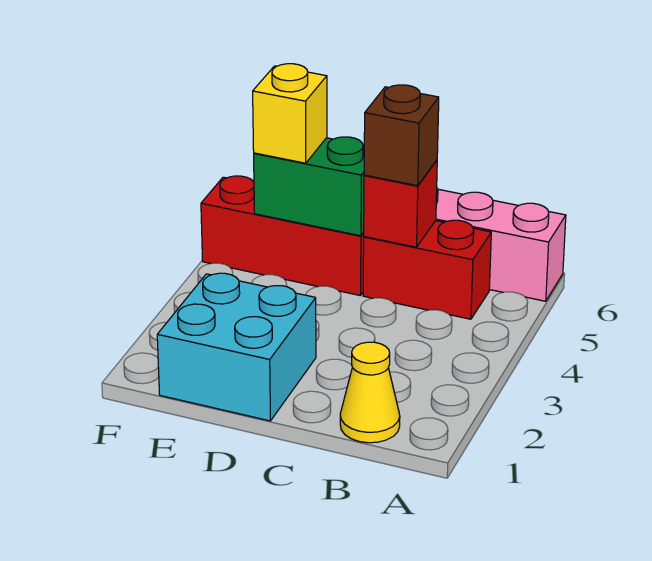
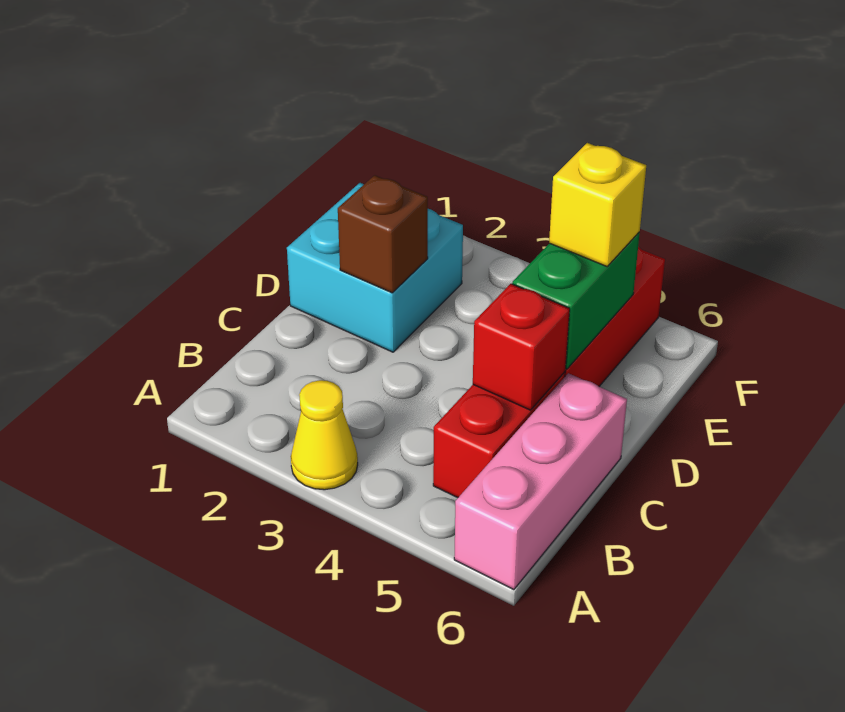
yellow cone B1 level 1 -> yellow cone A3 level 1
brown brick C5 level 3 -> brown brick D2 level 2

